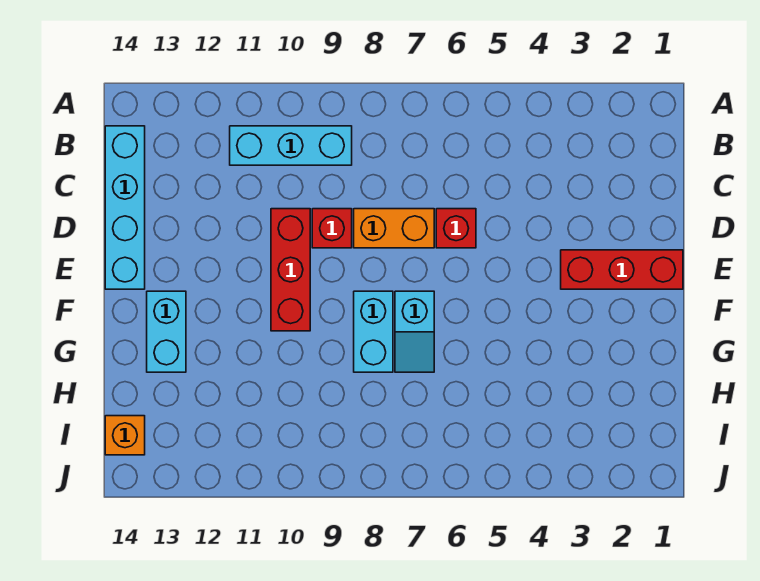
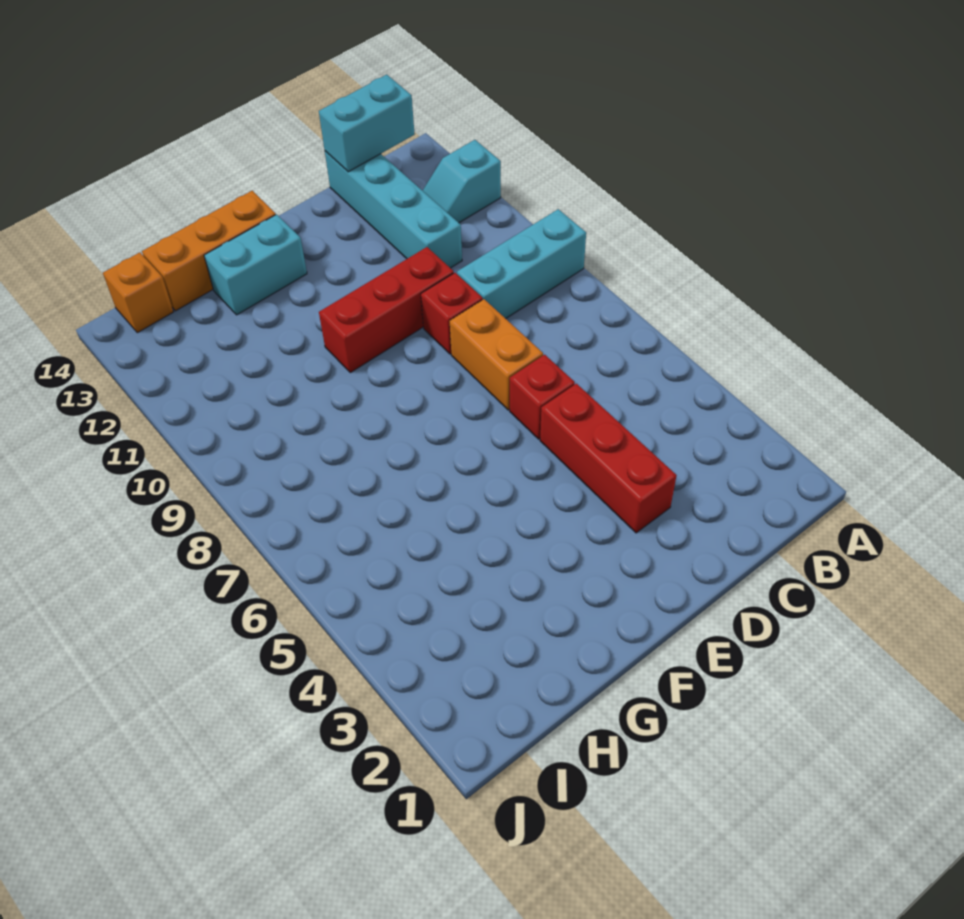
cyan brick B9:B11 level 1 -> cyan brick A9:C9 level 1
cyan brick B14:E14 level 1 -> cyan brick C11:C14 level 1
red brick E1:E3 level 1 -> red brick D3:D5 level 1
cyan slope F7:G7 level 1 top F -> cyan slope A12:B12 level 1 top A
cyan brick F8:G8 level 1 -> cyan brick B14:C14 level 2
none -> orange brick F14:H14 level 1

